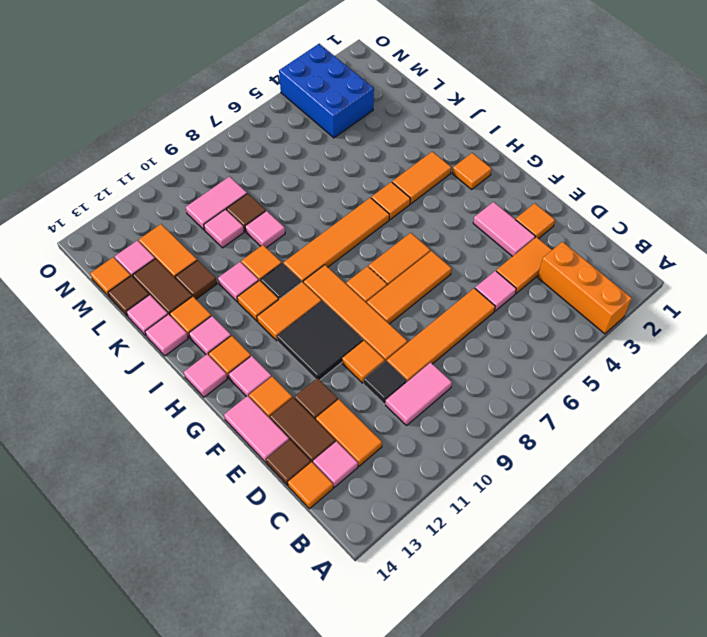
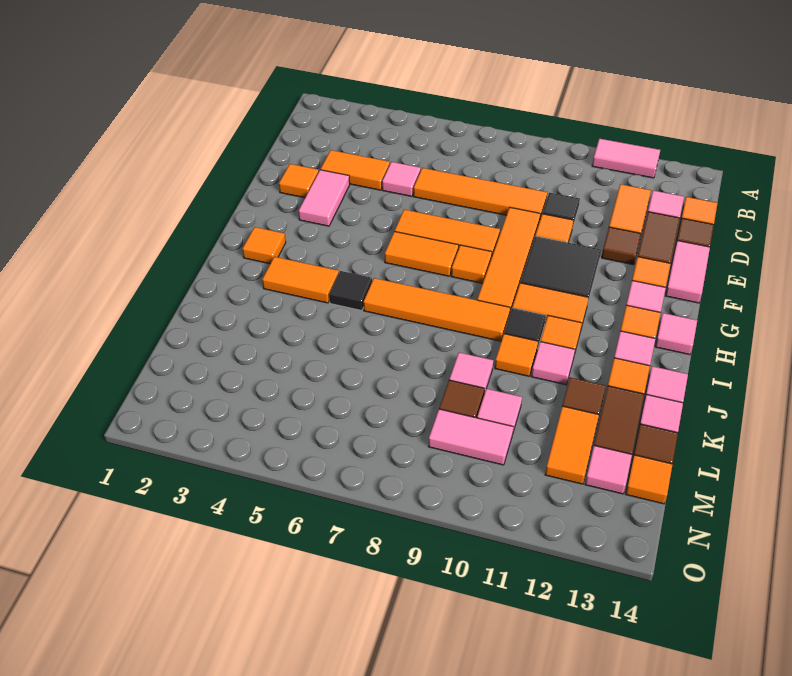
orange brick A3:C3 level 1 -> none
pink tile C9:C10 level 1 -> pink tile A11:A12 level 1
orange tile I5 level 1 -> black tile I5 level 1
blue brick M3:O4 level 1 -> none

